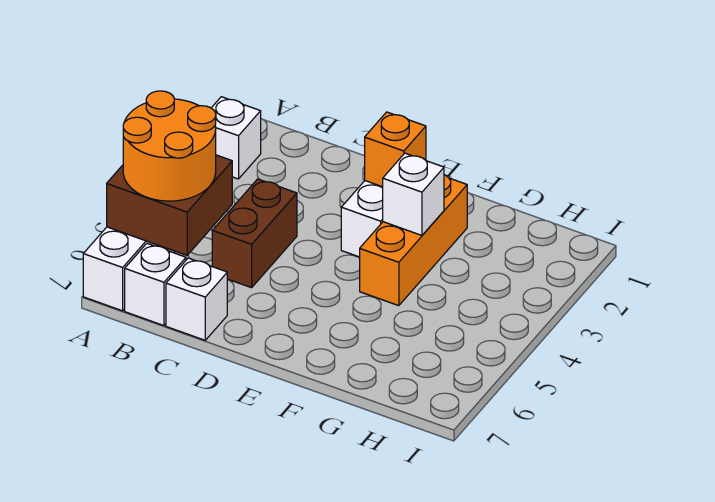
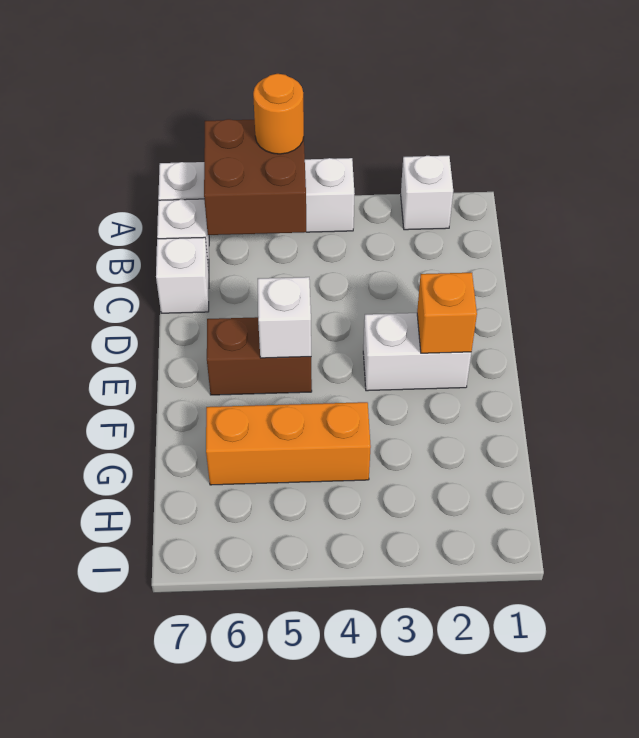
orange round brick A5:B6 level 3 -> orange round brick A5 level 3
brown brick C4:C5 level 1 -> brown brick E5:E6 level 1
orange brick F2:F4 level 1 -> orange brick G4:G6 level 1
white brick F3 level 2 -> white brick E5 level 2

